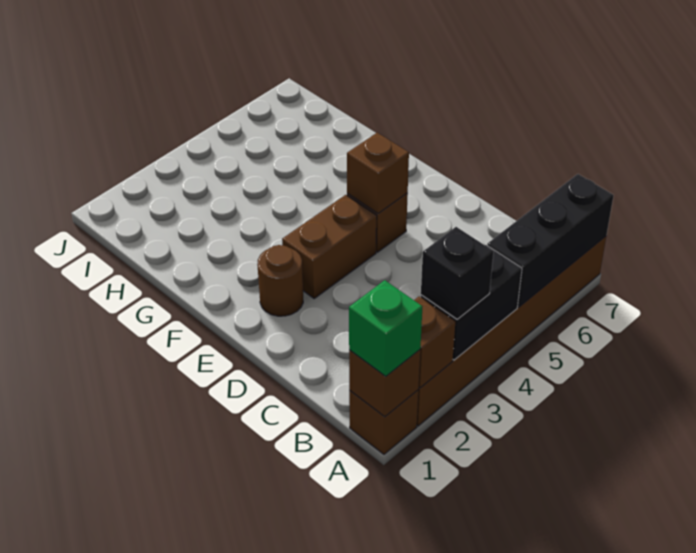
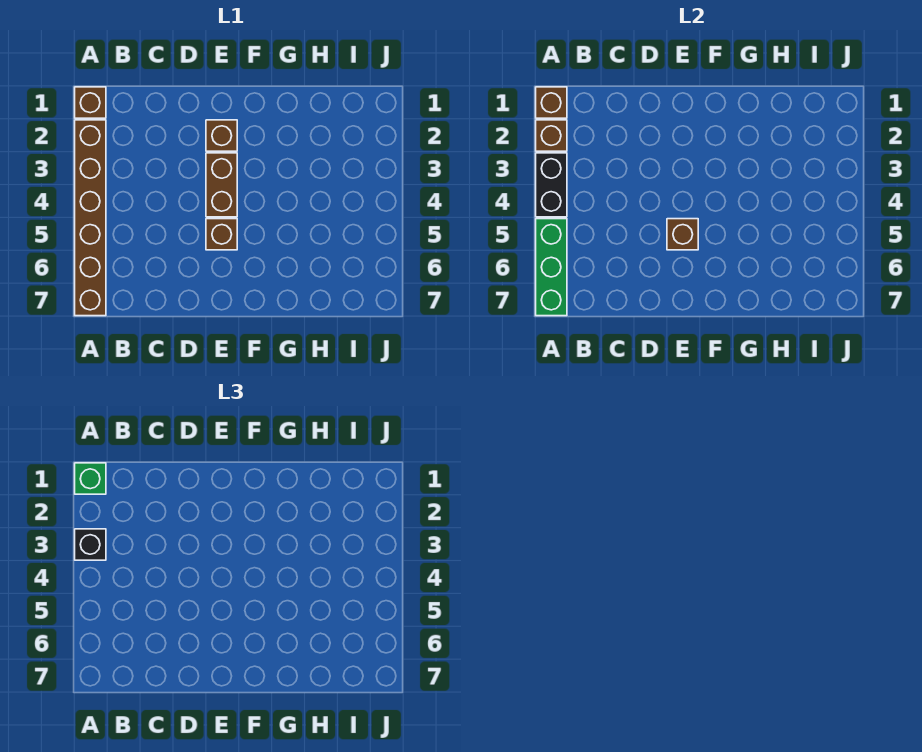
black brick A5:A7 level 2 -> green brick A5:A7 level 2
brown round brick E2 level 1 -> brown brick E2 level 1

